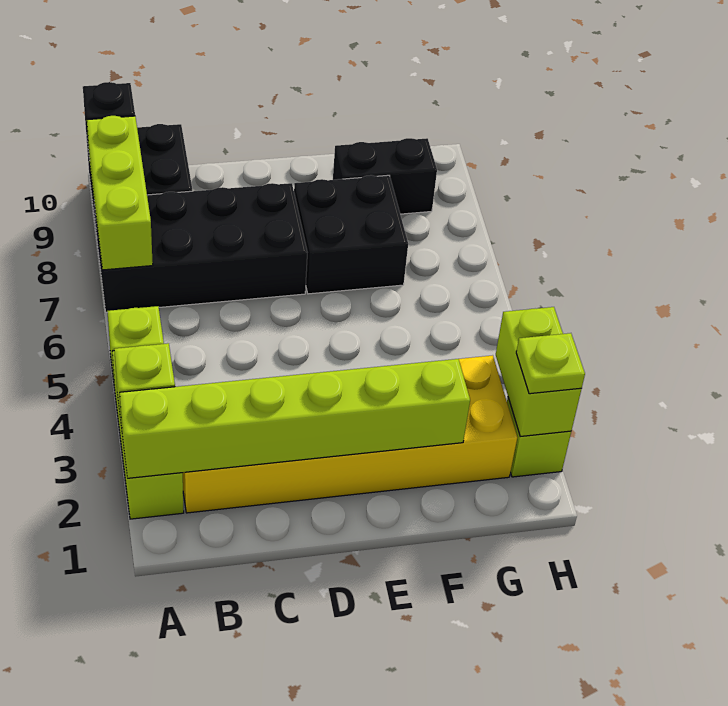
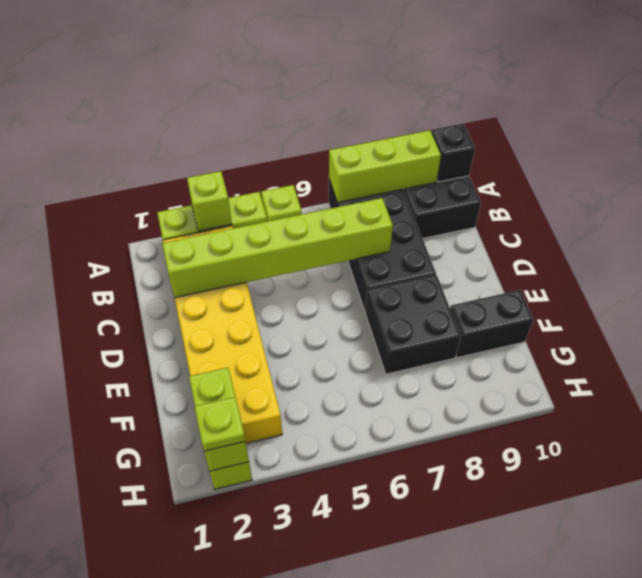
lime brick A2:F2 level 2 -> lime brick C2:C7 level 2
black brick F9:G9 level 1 -> black brick F9:F10 level 1
lime brick H2:H3 level 2 -> lime brick G2:H2 level 2

